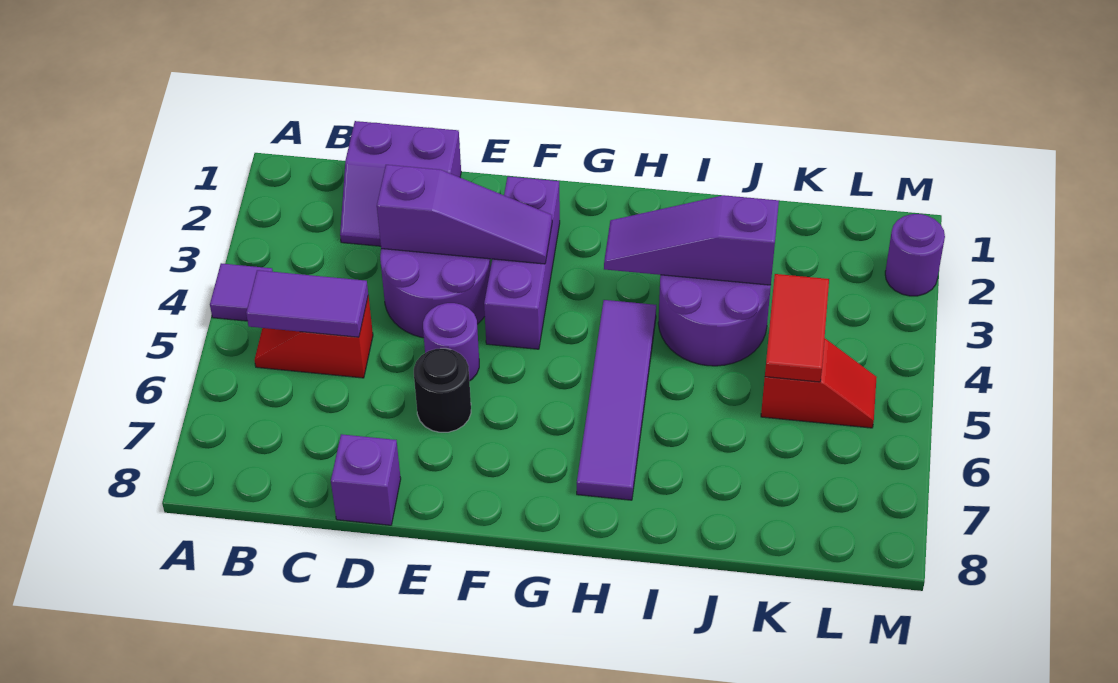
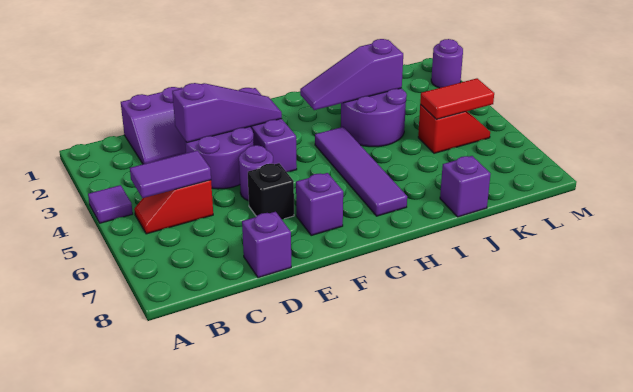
black round brick E6 level 1 -> black brick E6 level 1
none -> purple brick F7 level 1
none -> purple brick J8 level 1
red tile K4:K5 level 2 -> red tile K5:L5 level 2

